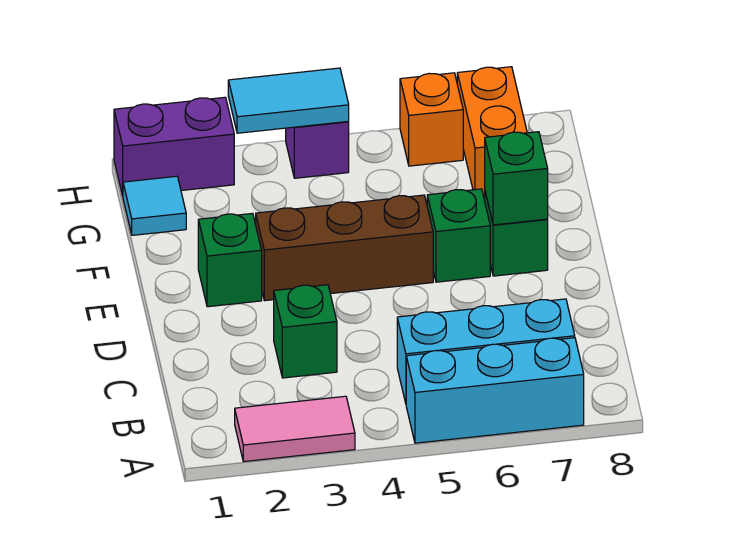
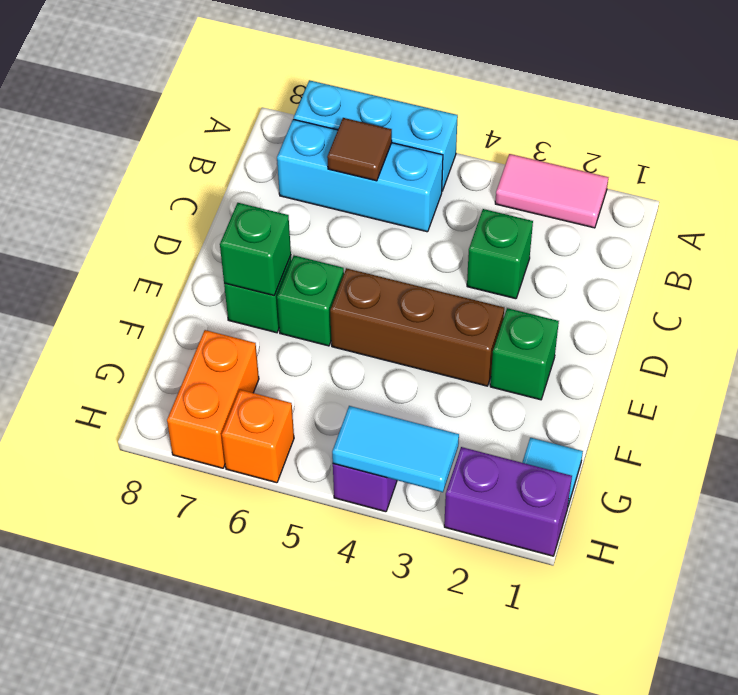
none -> brown tile B6 level 2

